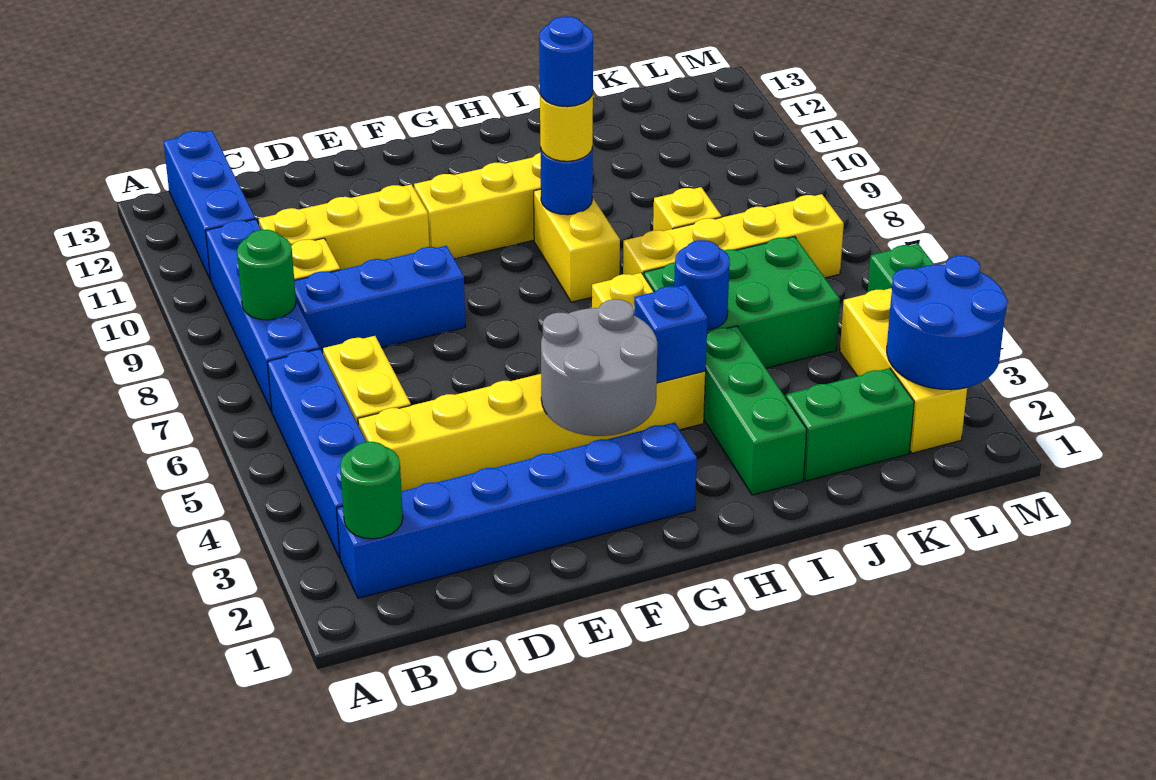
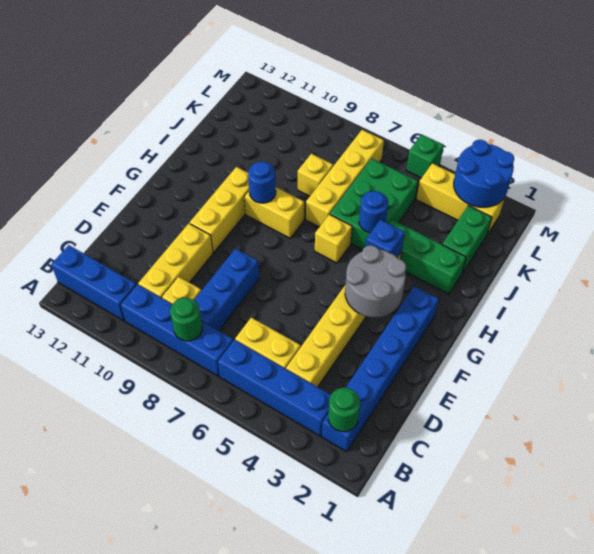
yellow round brick H9 level 3 -> none
blue round brick H9 level 4 -> none

